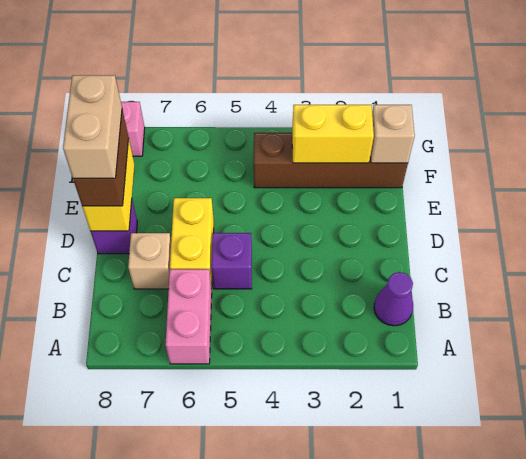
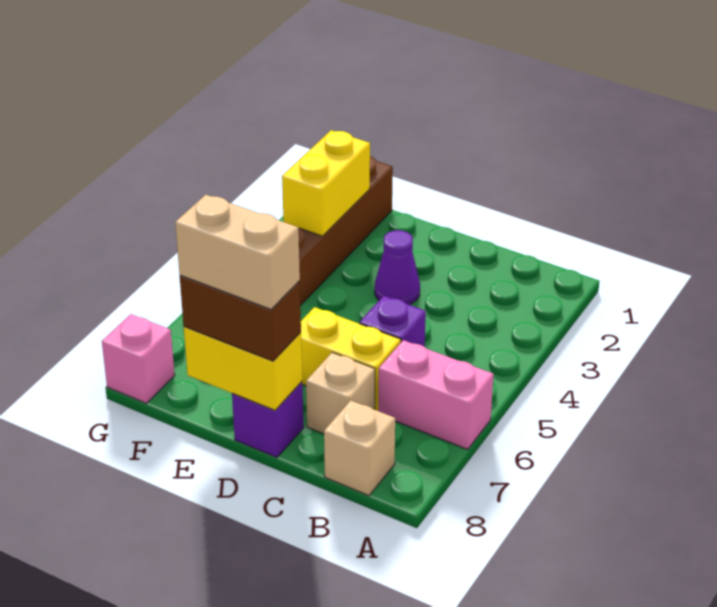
purple cone B1 level 1 -> purple cone D3 level 1
tan brick F1 level 2 -> tan brick B8 level 1

